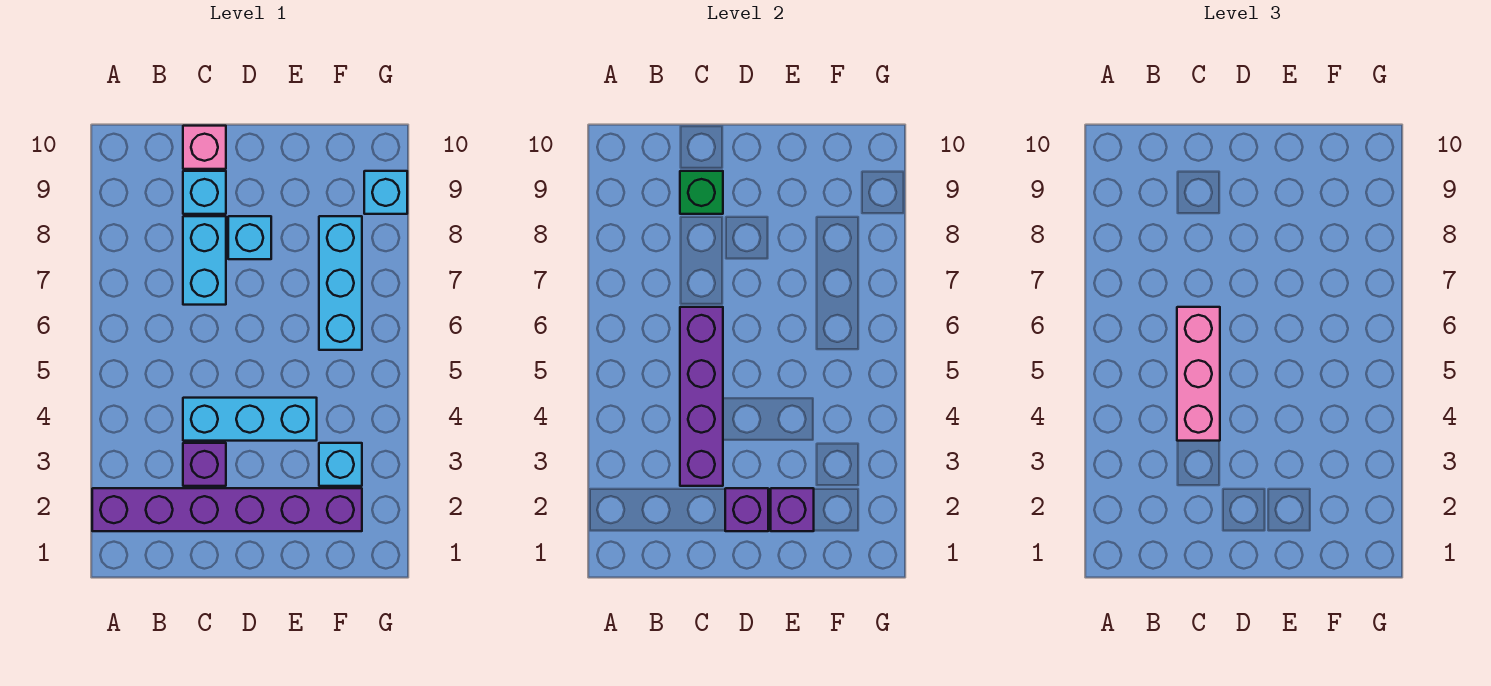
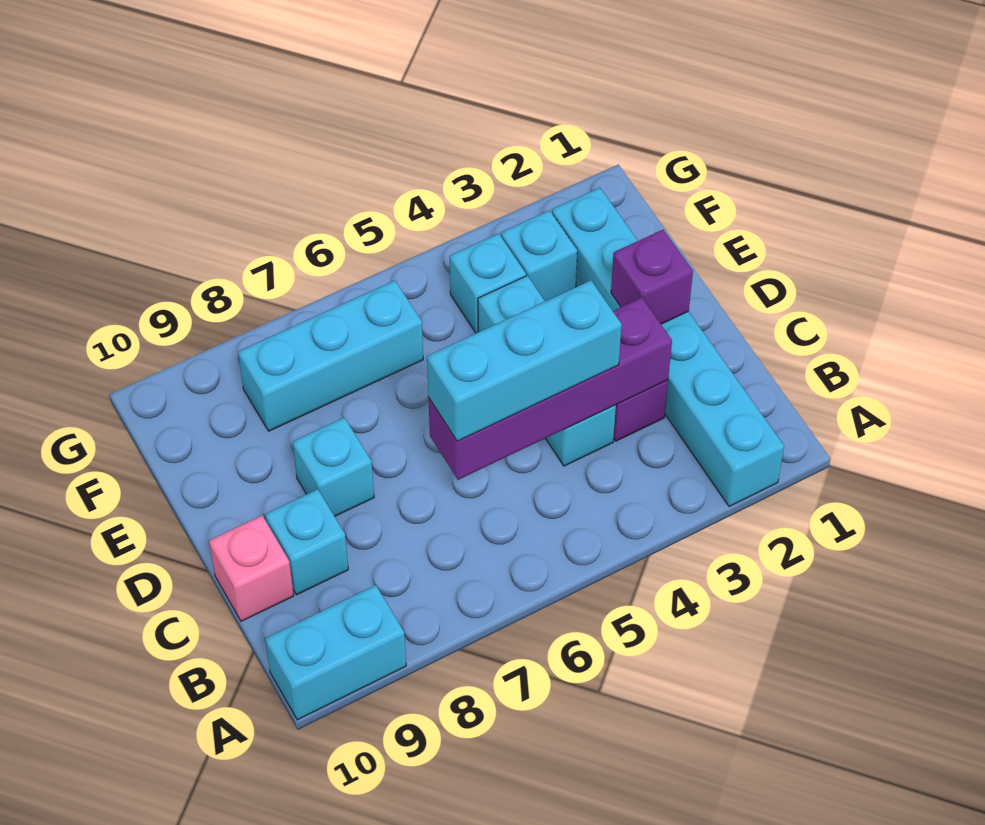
purple brick A2:F2 level 1 -> cyan brick A2:F2 level 1
pink brick C4:C6 level 3 -> cyan brick C4:C6 level 3
cyan brick C7:C8 level 1 -> cyan brick A9:A10 level 1
green brick C9 level 2 -> none
purple brick E2 level 2 -> none
cyan brick G9 level 1 -> cyan brick F4 level 1

